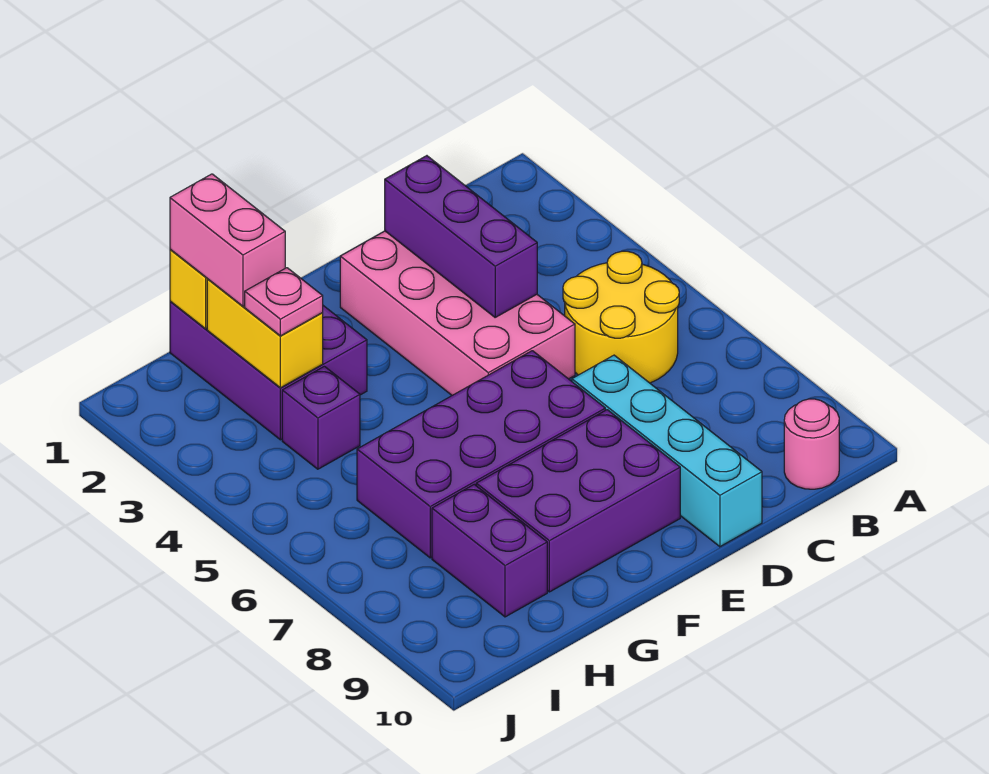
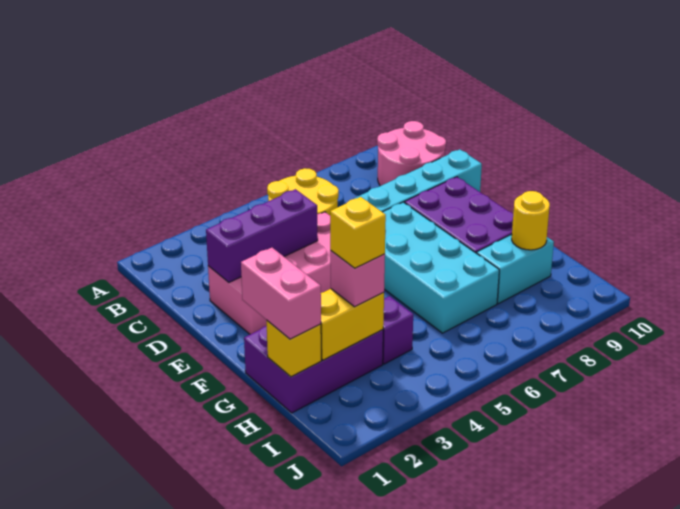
pink round brick B10 level 1 -> pink round brick B9:C10 level 1
purple brick E6:H7 level 1 -> cyan brick E6:H7 level 1
pink brick H1:H2 level 3 -> pink brick G1:H1 level 3
pink plate H3 level 3 -> pink brick H3 level 3
none -> yellow brick H3 level 4
purple brick H8:H9 level 1 -> cyan brick H8:H9 level 1
none -> yellow round brick H9 level 2

